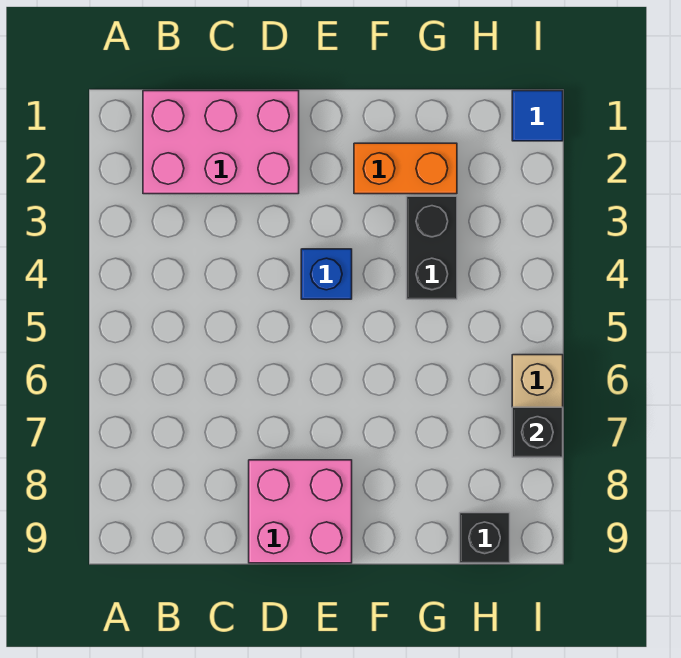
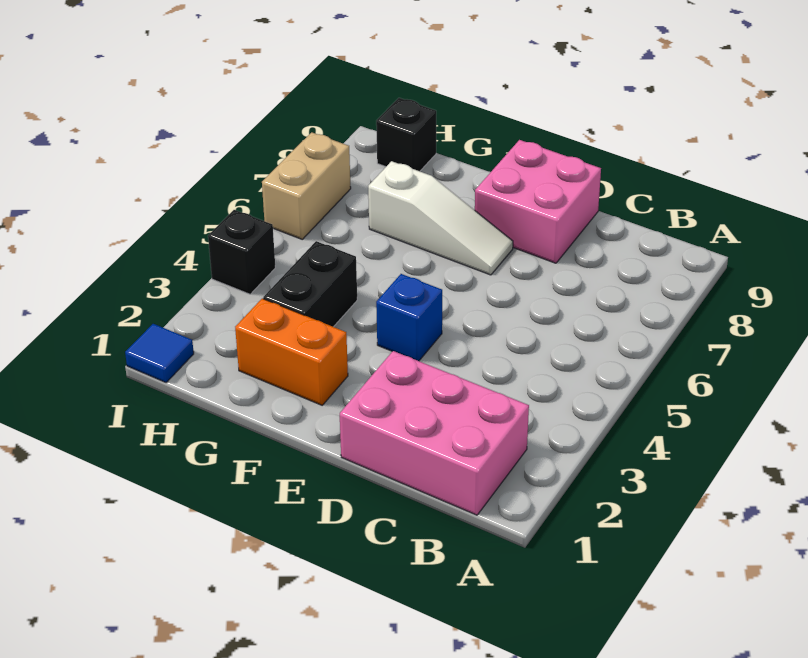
none -> white slope E7:G7 level 1 top G
black brick I7 level 2 -> black brick I4 level 1

